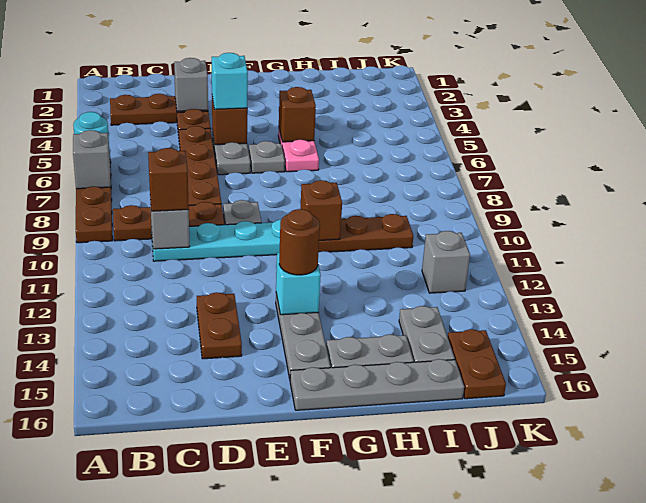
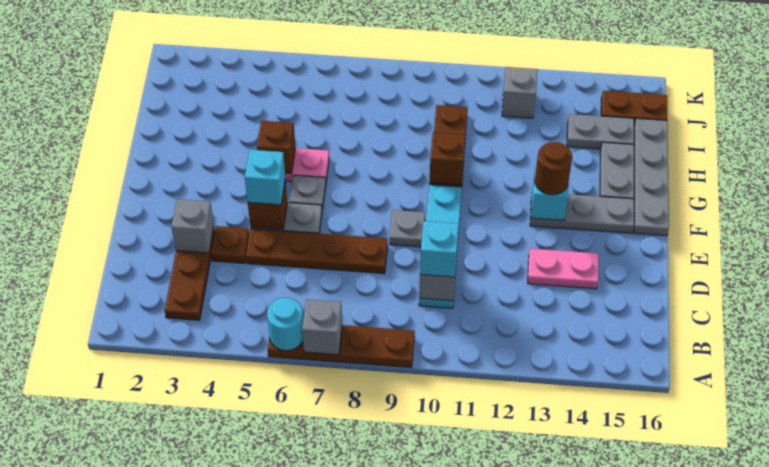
brown plate B9:D9 level 1 -> none
brown brick C10 level 3 -> cyan brick C10 level 3
brown plate D13:D14 level 1 -> pink plate D13:D14 level 1

